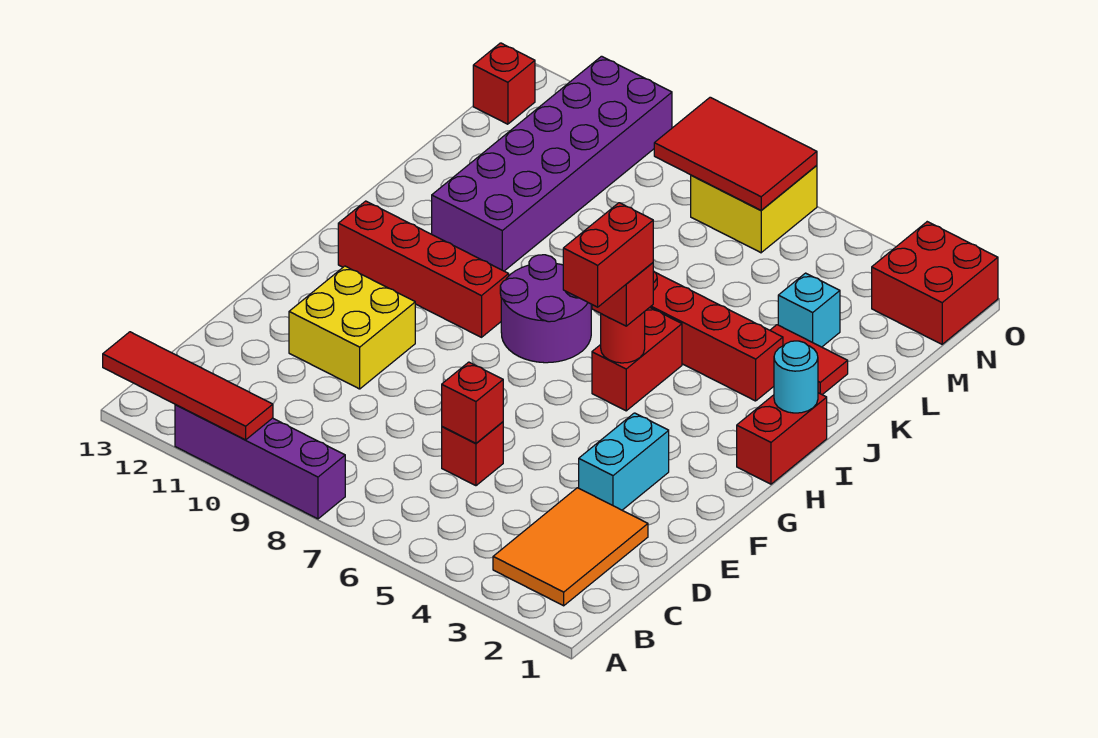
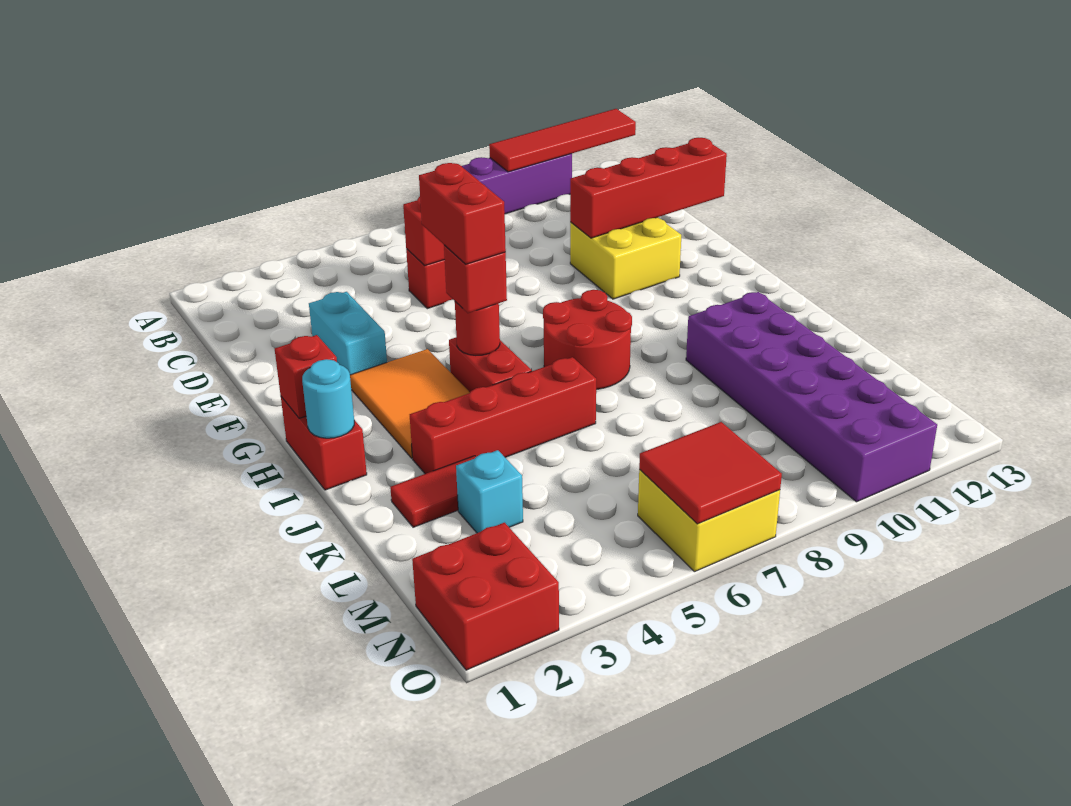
orange tile B2:D3 level 1 -> orange tile G3:I4 level 1
purple round brick H7:I8 level 1 -> red round brick H7:I8 level 1
red brick H9:H12 level 1 -> red brick E10:E13 level 2
red tile N6:O8 level 2 -> red tile N6:O7 level 2
red brick N13 level 1 -> red brick H1 level 2

